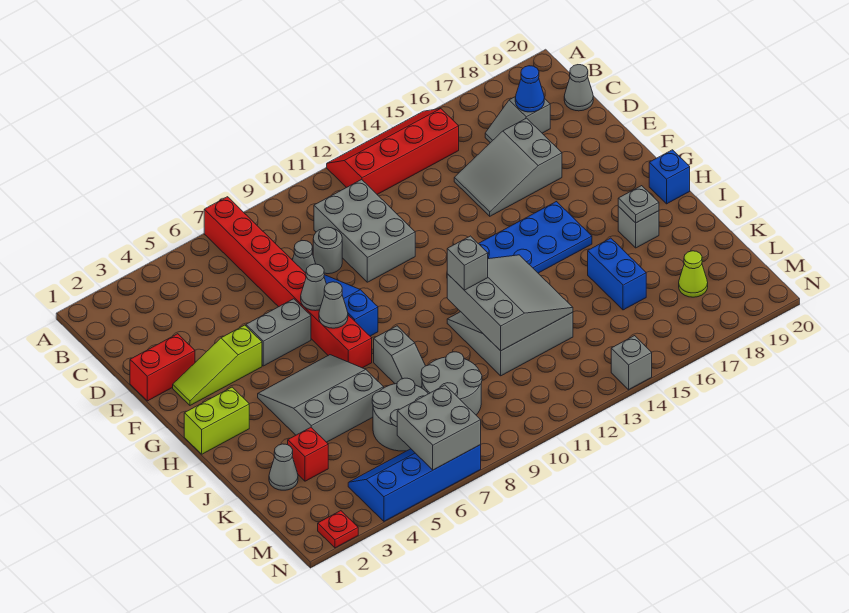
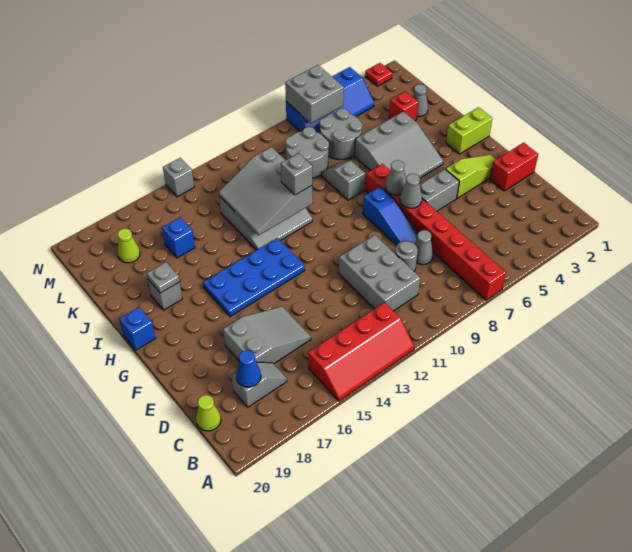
grey cone C20 level 1 -> lime cone C20 level 1
blue brick J16:K16 level 1 -> blue brick K16 level 1

